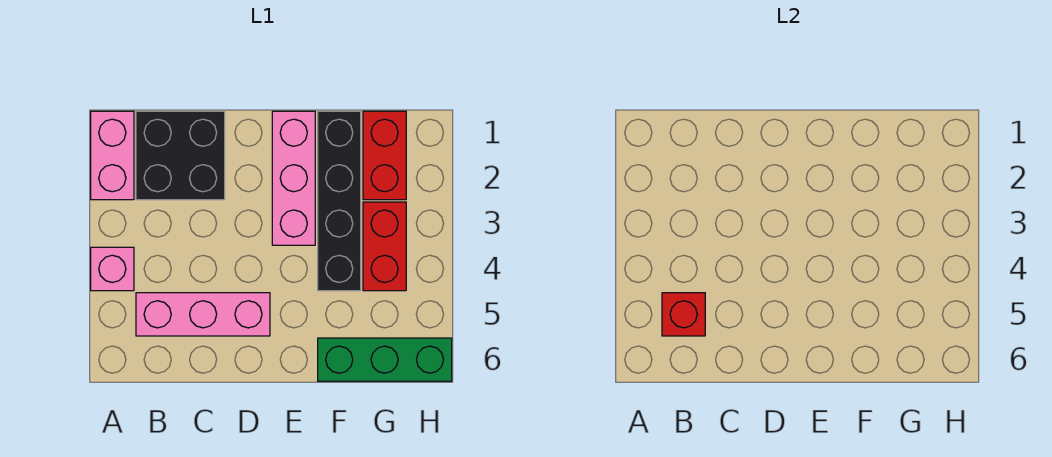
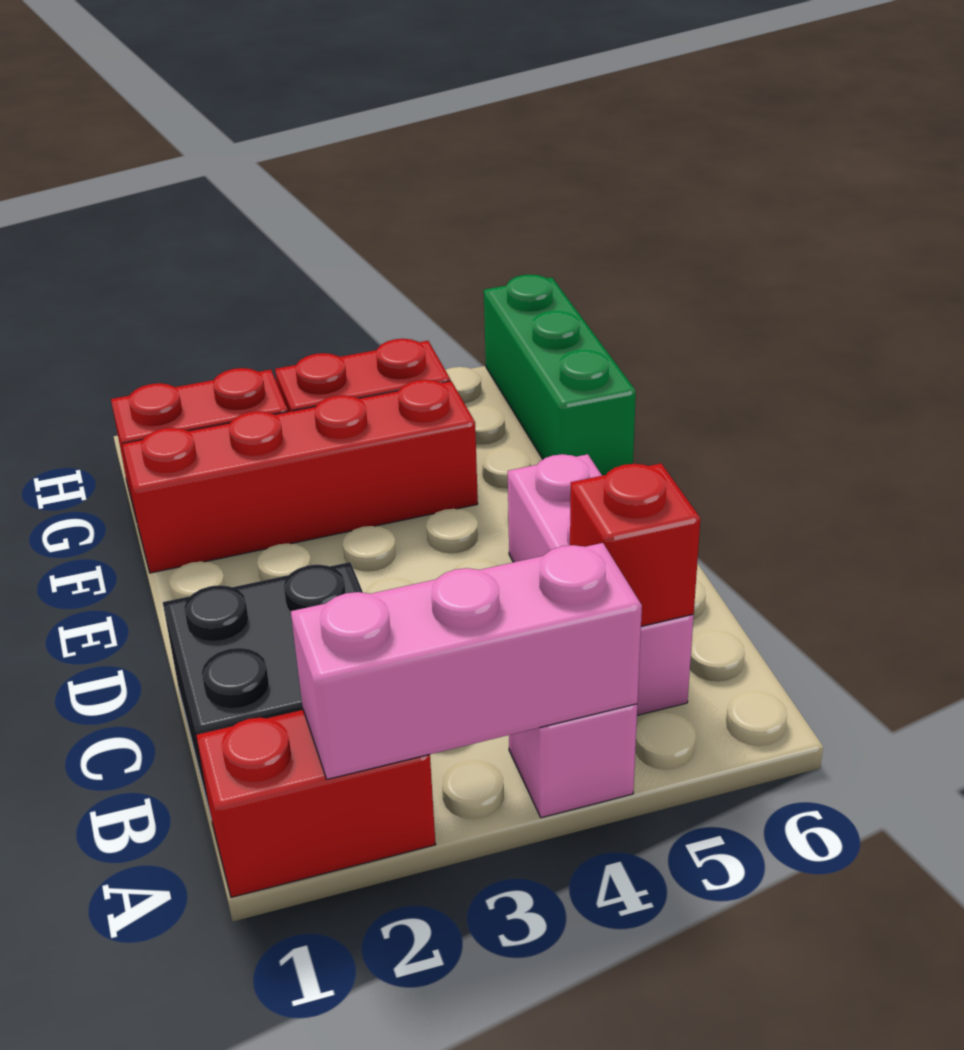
pink brick A1:A2 level 1 -> red brick A1:A2 level 1
pink brick E1:E3 level 1 -> pink brick A2:A4 level 2
black brick F1:F4 level 1 -> red brick F1:F4 level 1

